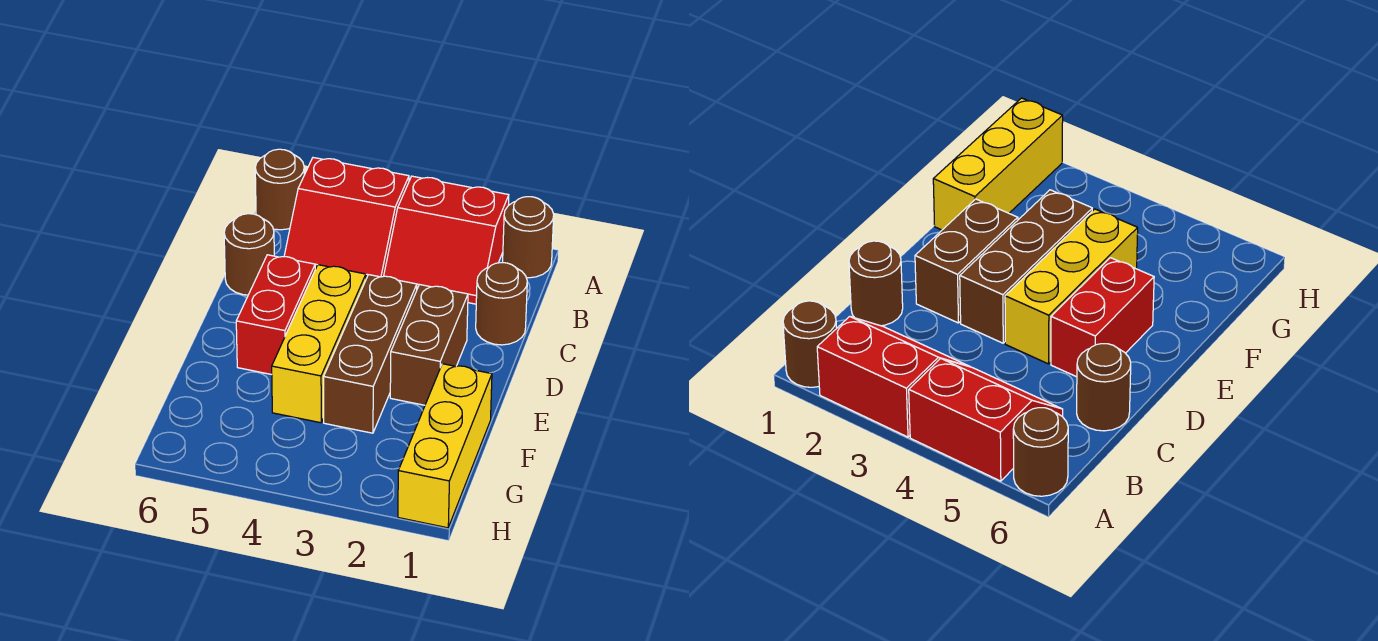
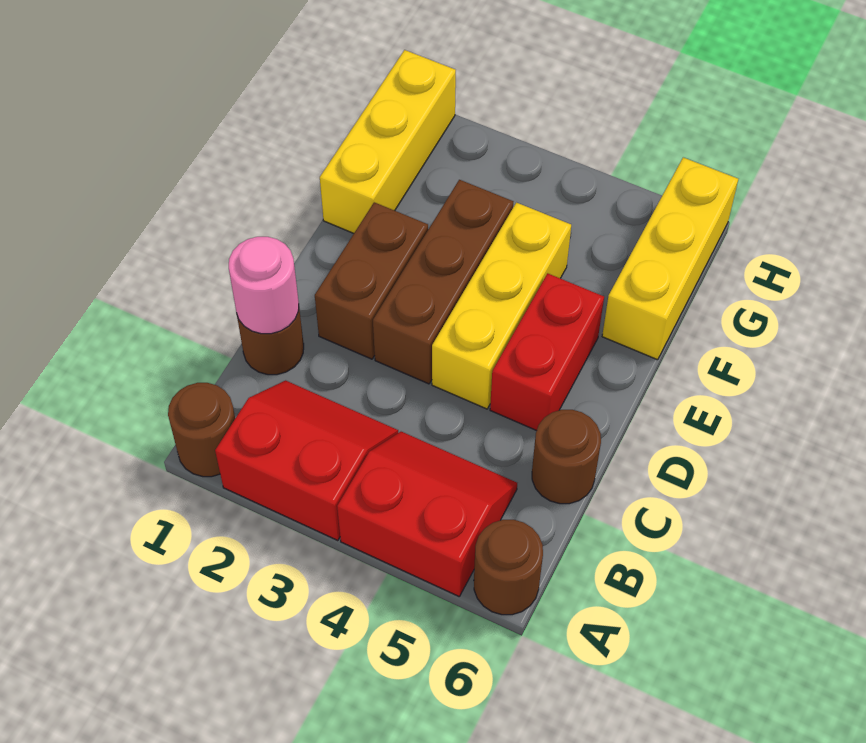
none -> pink round brick C1 level 2
none -> yellow brick F6:H6 level 1

